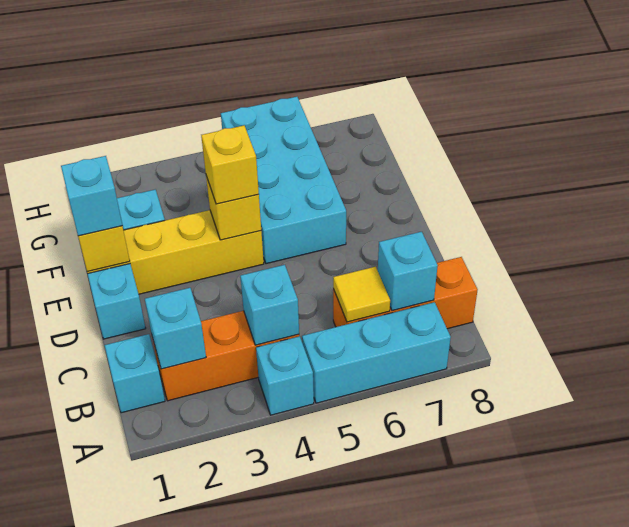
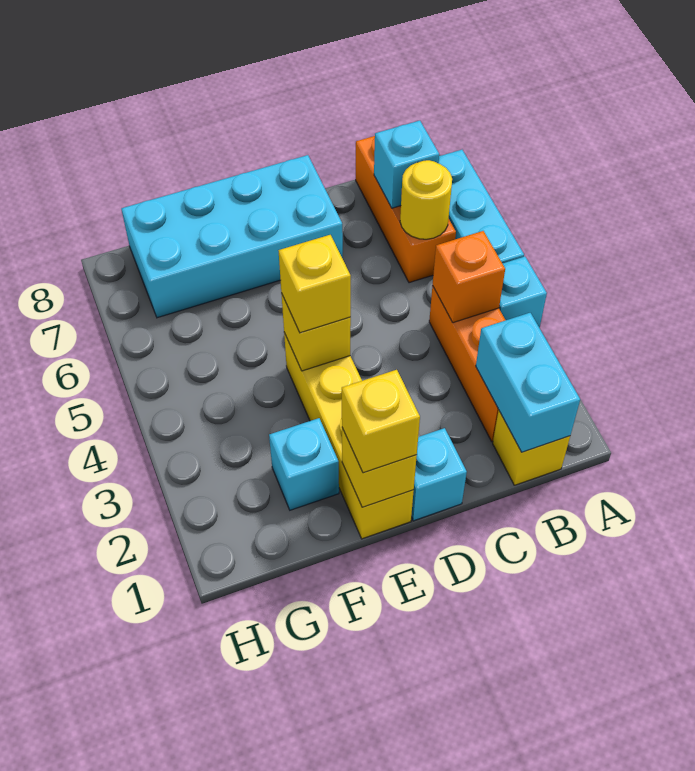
cyan brick B1 level 1 -> yellow brick B1 level 1
cyan brick B2 level 2 -> cyan brick B1:B2 level 2
cyan brick B4 level 2 -> orange brick B4 level 2
yellow tile B6 level 2 -> yellow round brick B6 level 2
cyan brick E1 level 3 -> yellow brick E1 level 3
cyan brick E5:H6 level 1 -> cyan brick D7:G8 level 1

